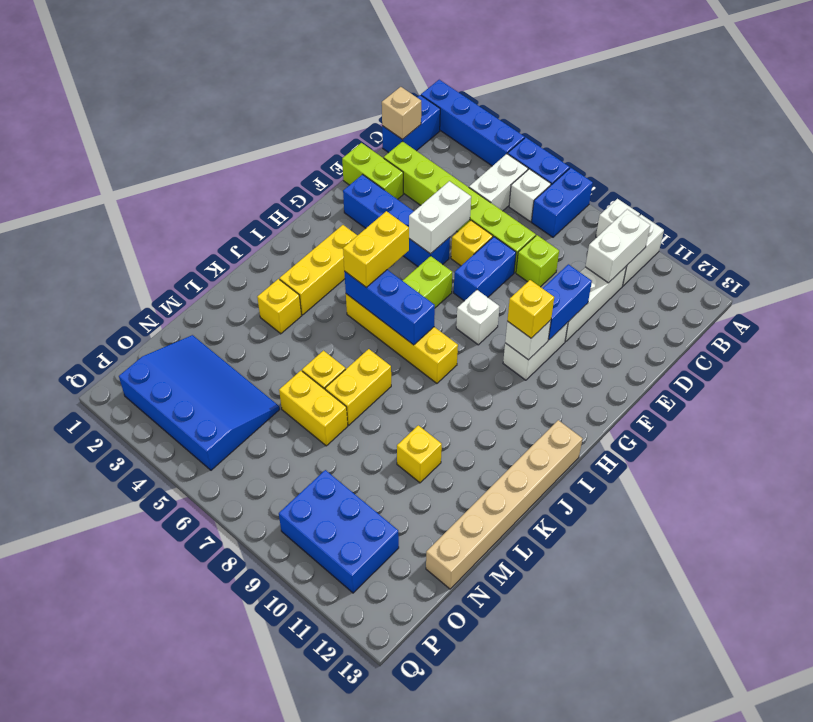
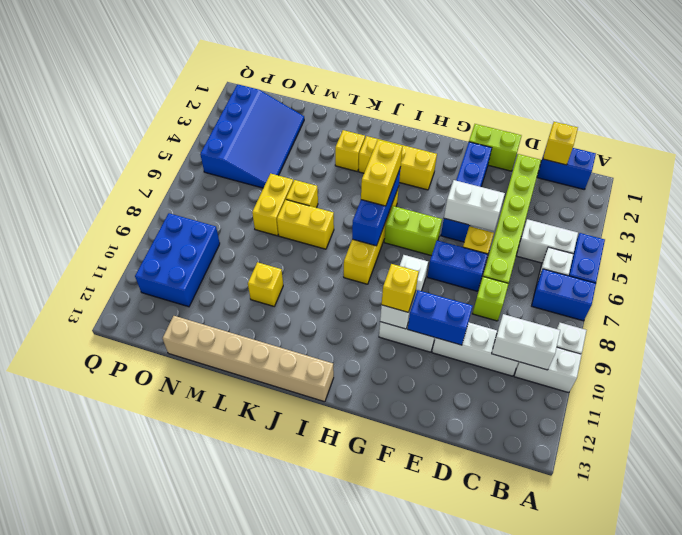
blue brick A1:A4 level 1 -> none
tan brick C1 level 2 -> yellow brick C1 level 2
lime brick E1:E2 level 1 -> lime brick E1:F1 level 1
yellow brick H5:I5 level 3 -> yellow brick I5:I6 level 3

